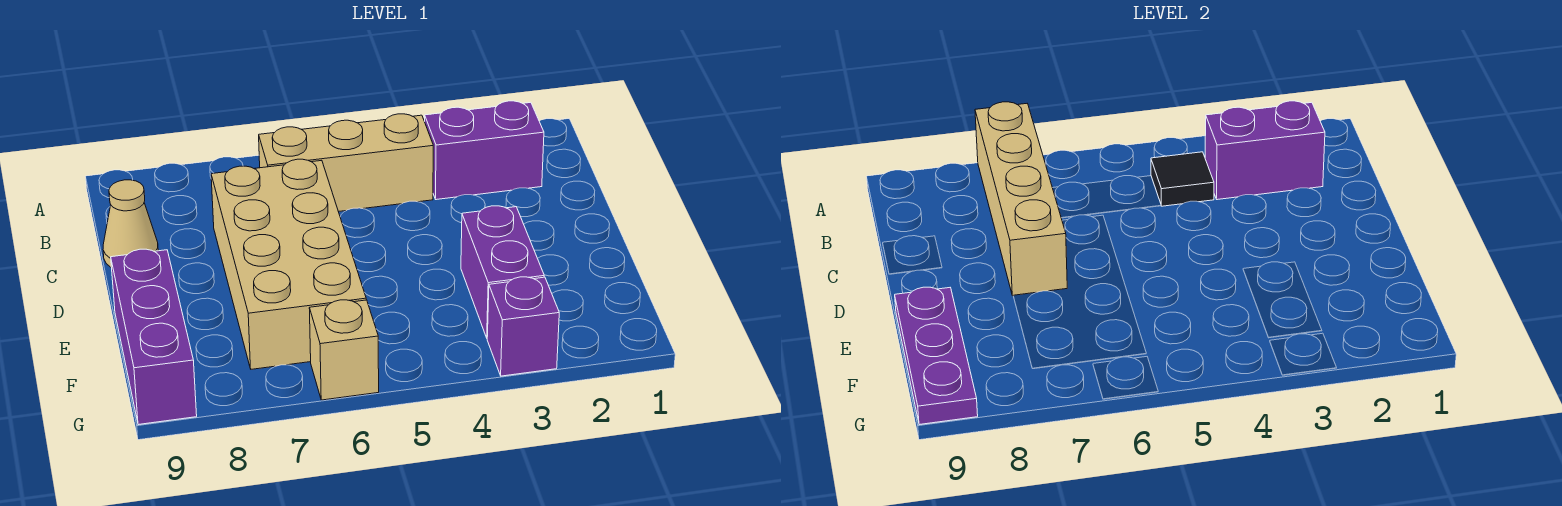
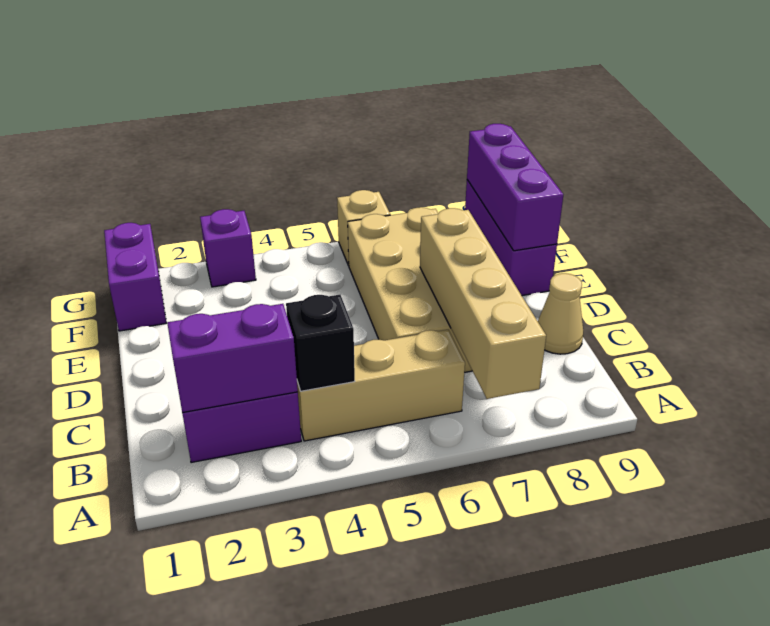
black tile B4 level 2 -> black brick B4 level 2
purple brick E3:F3 level 1 -> purple brick F1:G1 level 1
purple plate E9:G9 level 2 -> purple brick E9:G9 level 2

